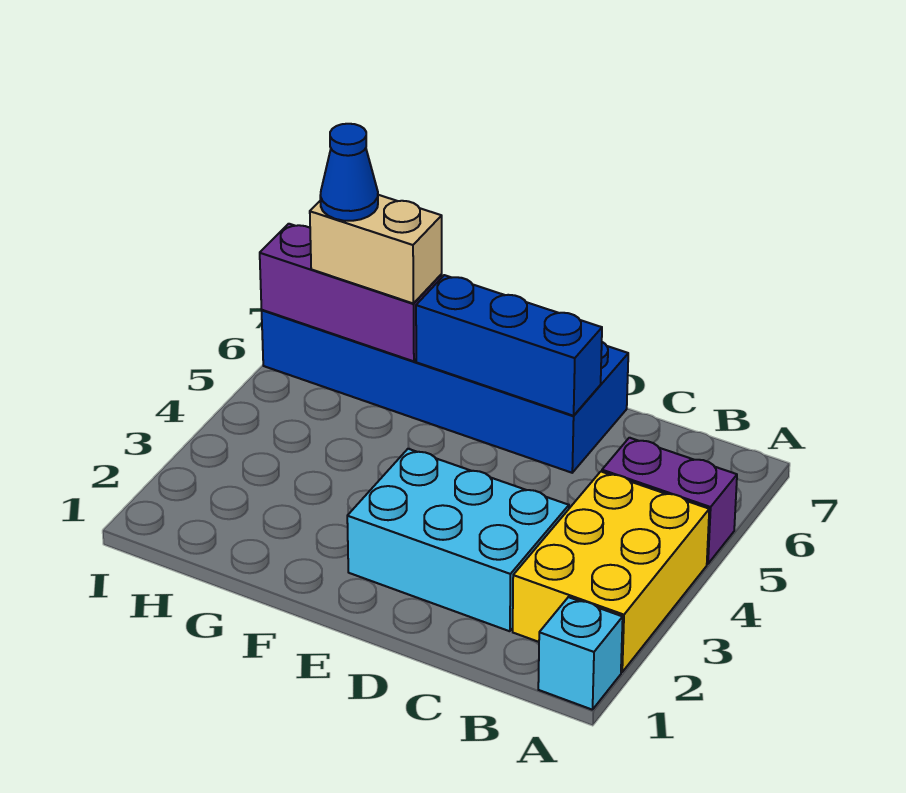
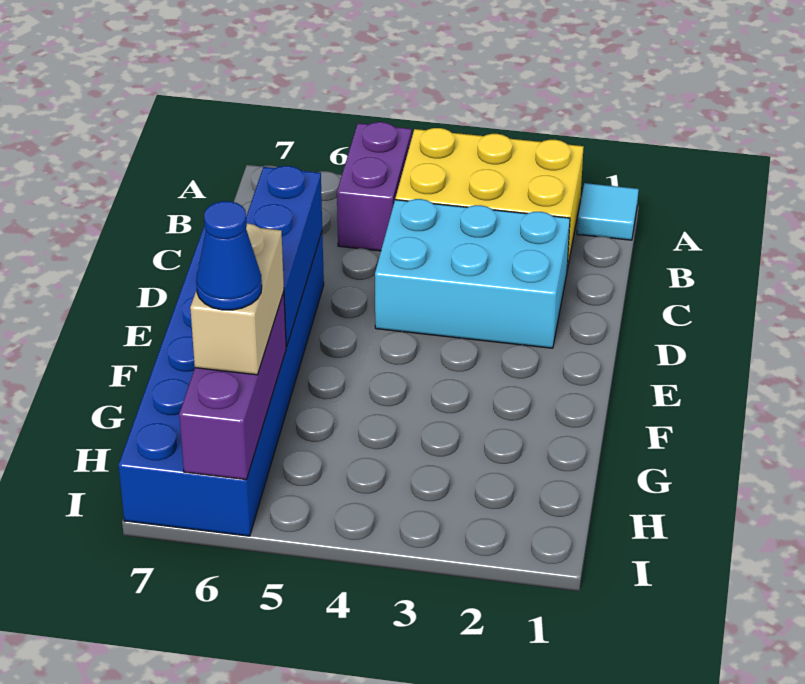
cyan brick A1 level 1 -> cyan tile A1 level 1
cyan brick C2:E3 level 1 -> cyan brick C2:D4 level 1

